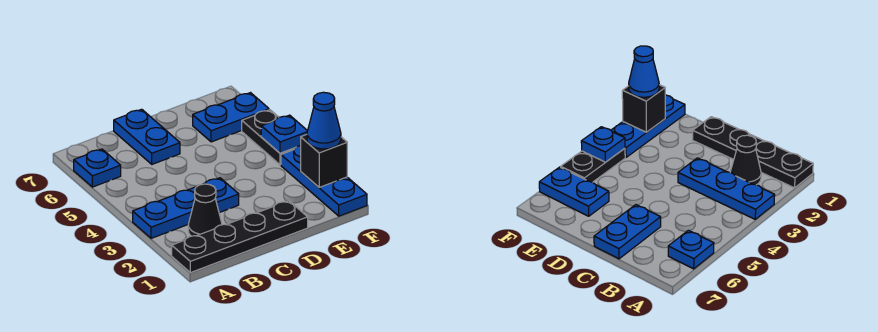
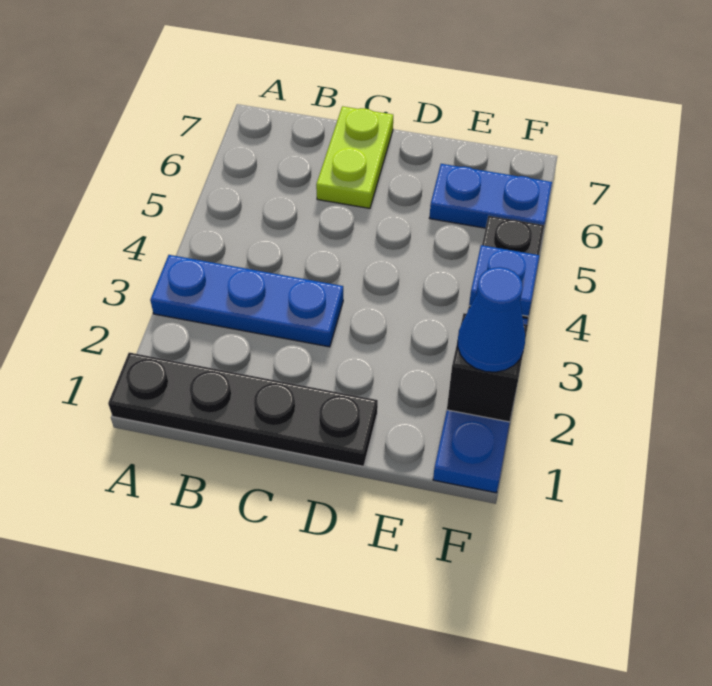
blue plate A6 level 1 -> none
black cone B2 level 1 -> none
blue plate C6:C7 level 1 -> lime plate C6:C7 level 1

